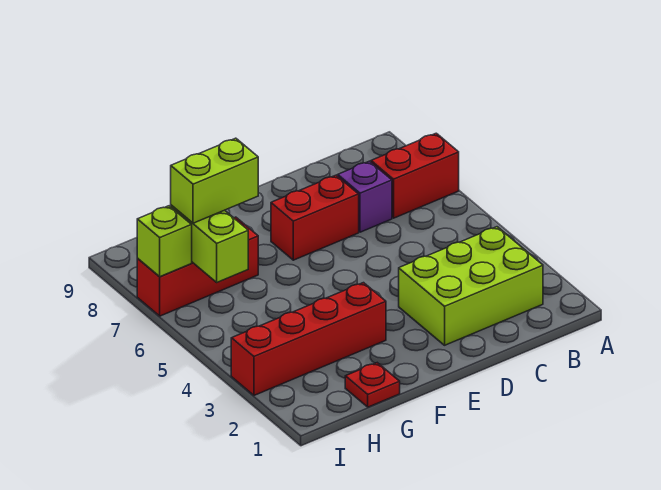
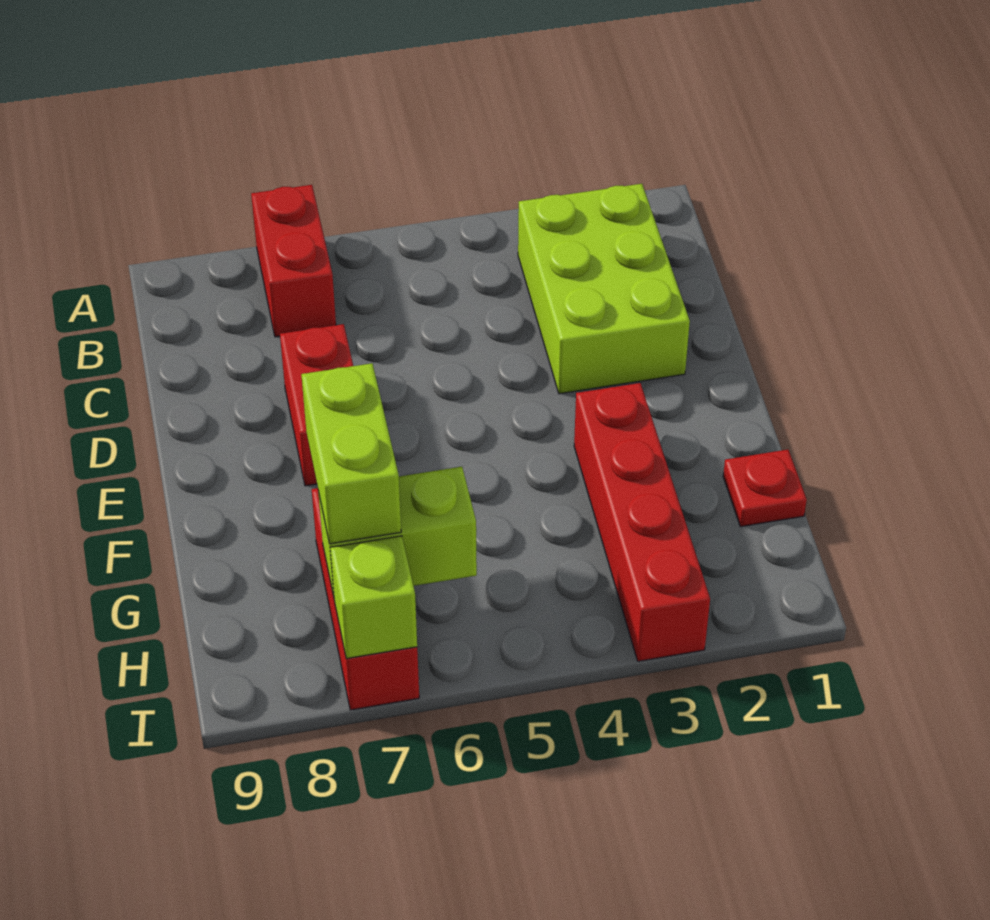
purple brick C7 level 1 -> none

